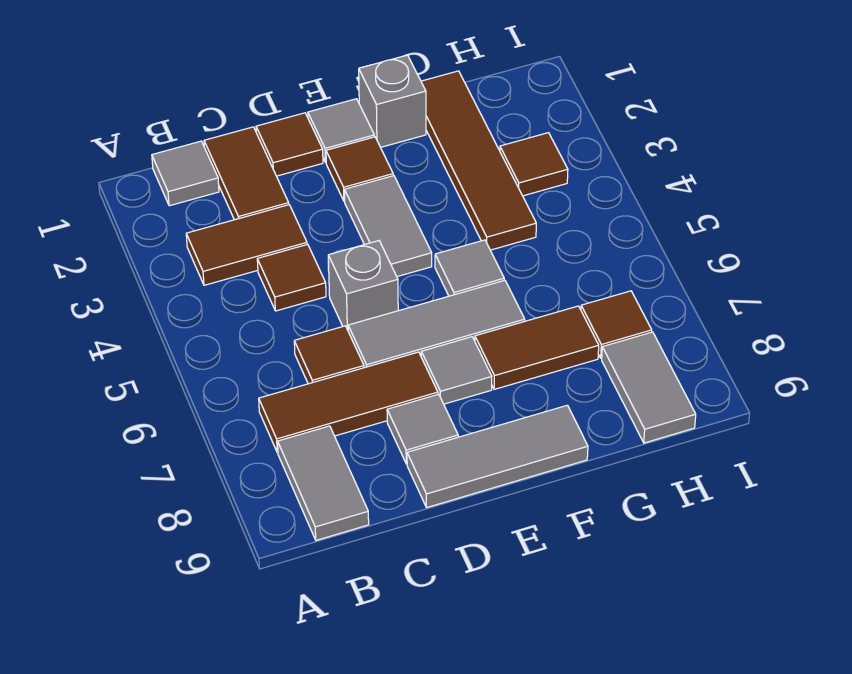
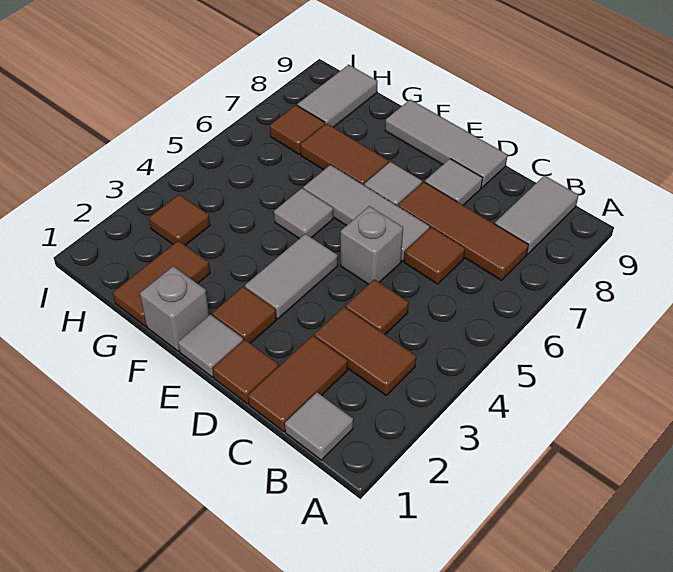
brown tile G1:G4 level 1 -> brown tile G1:G2 level 1

